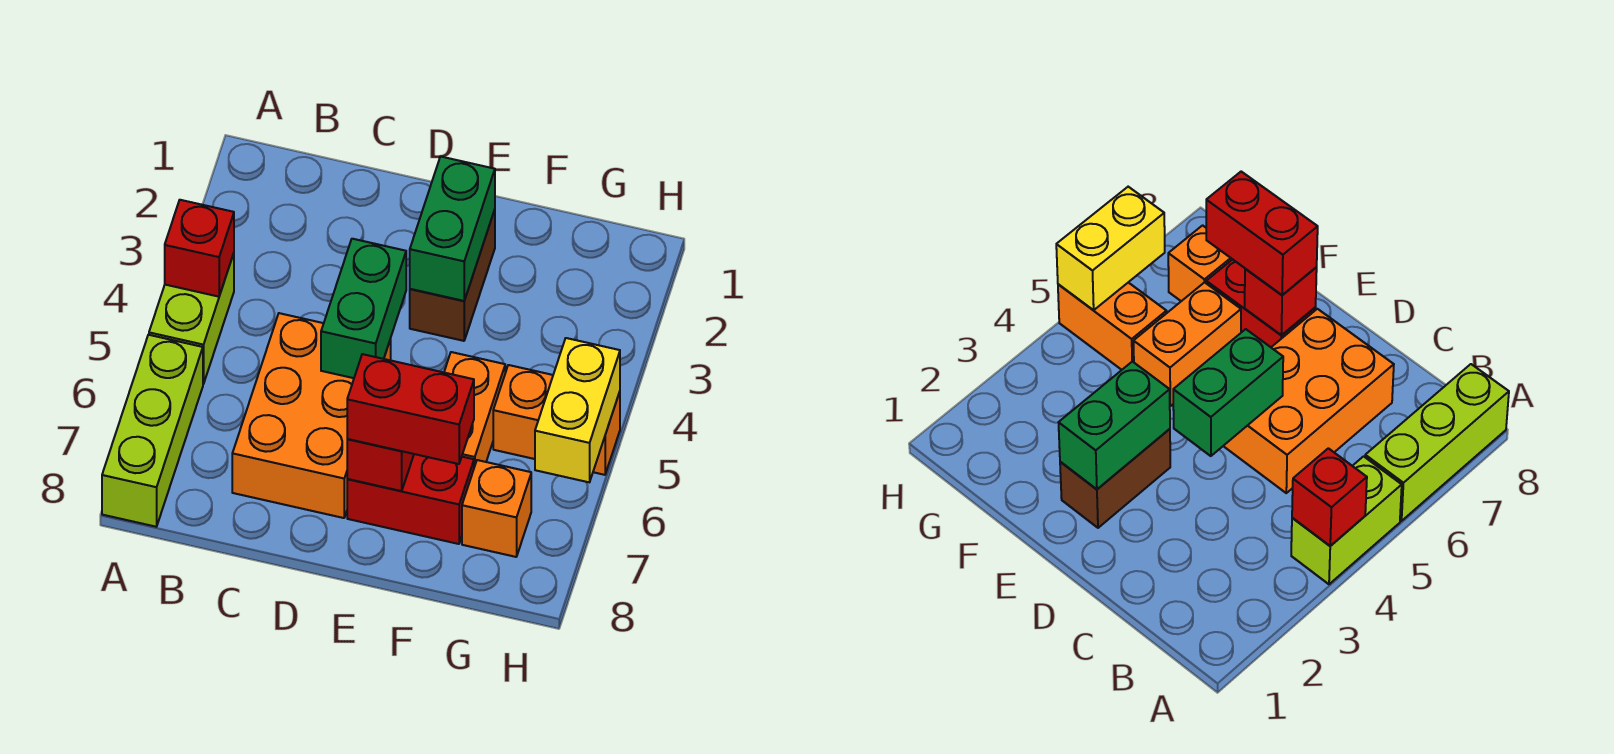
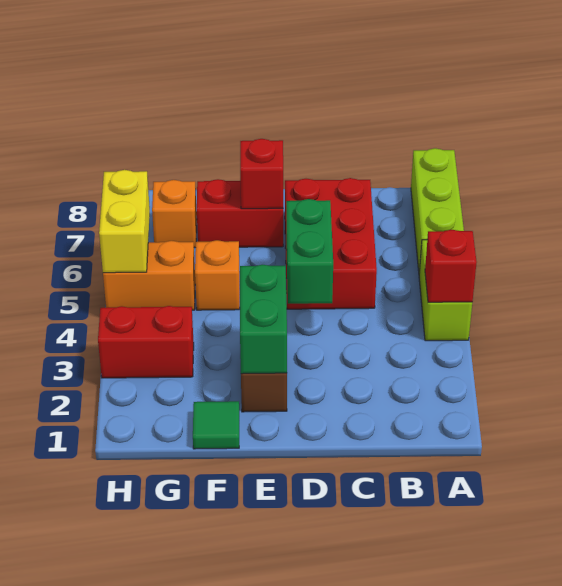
orange brick C5:D7 level 1 -> red brick C5:D7 level 1
red brick E7:F7 level 3 -> red brick G3:H3 level 1
none -> green tile F1 level 1
orange brick F5:F6 level 1 -> orange brick F5 level 1

